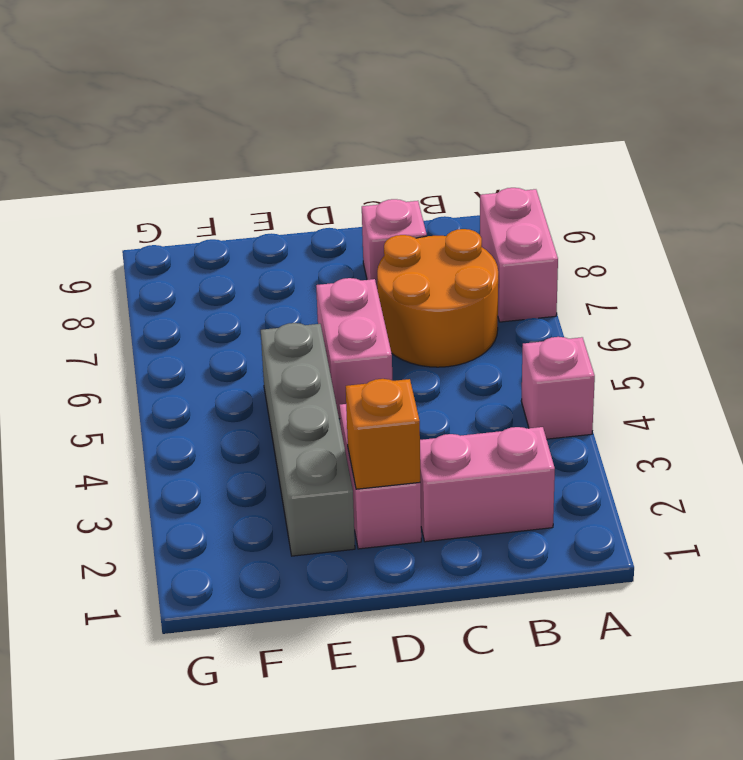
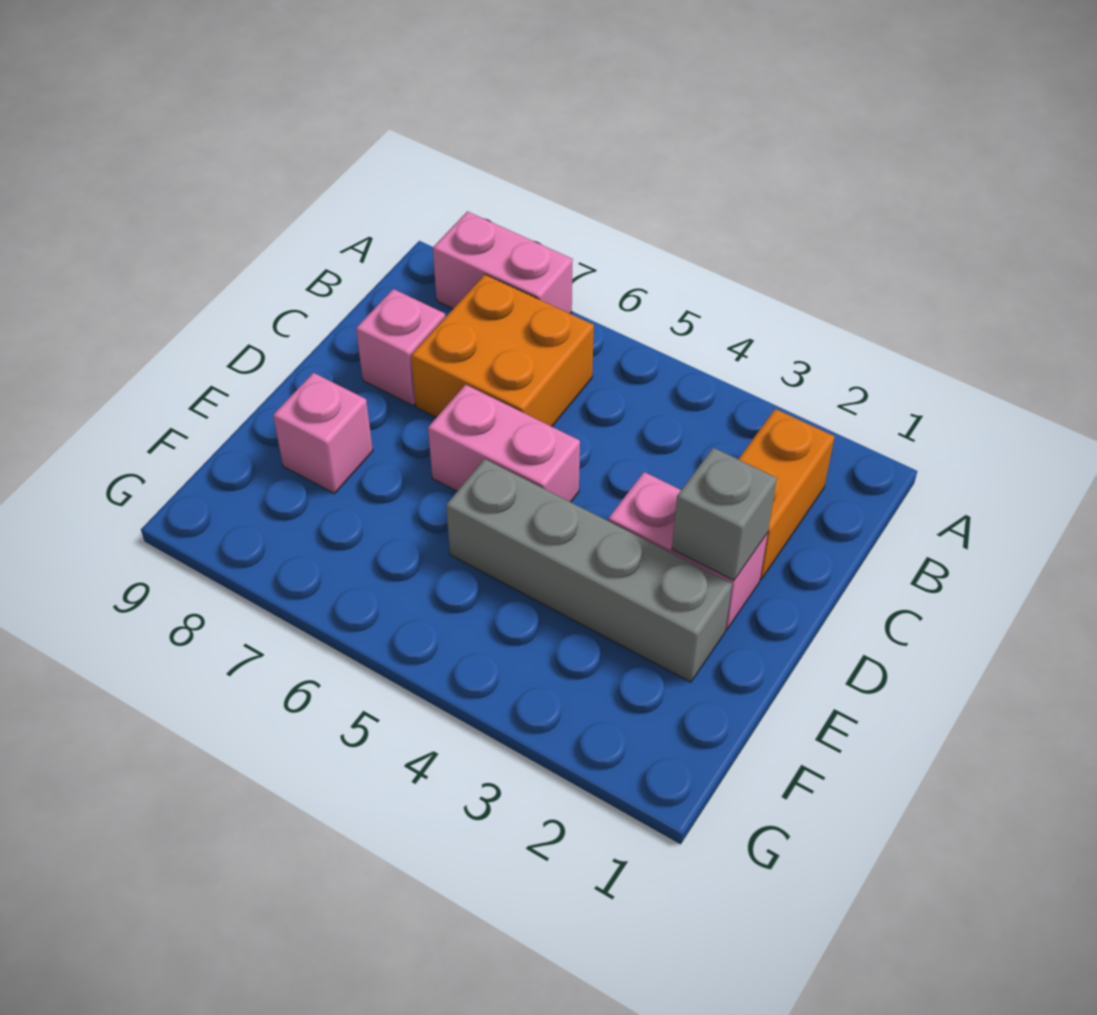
pink brick A4 level 1 -> pink brick E8 level 1
pink brick B2:C2 level 1 -> orange brick B2:C2 level 1
orange round brick B6:C7 level 1 -> orange brick B6:C7 level 1
orange brick D2 level 2 -> grey brick D2 level 2

